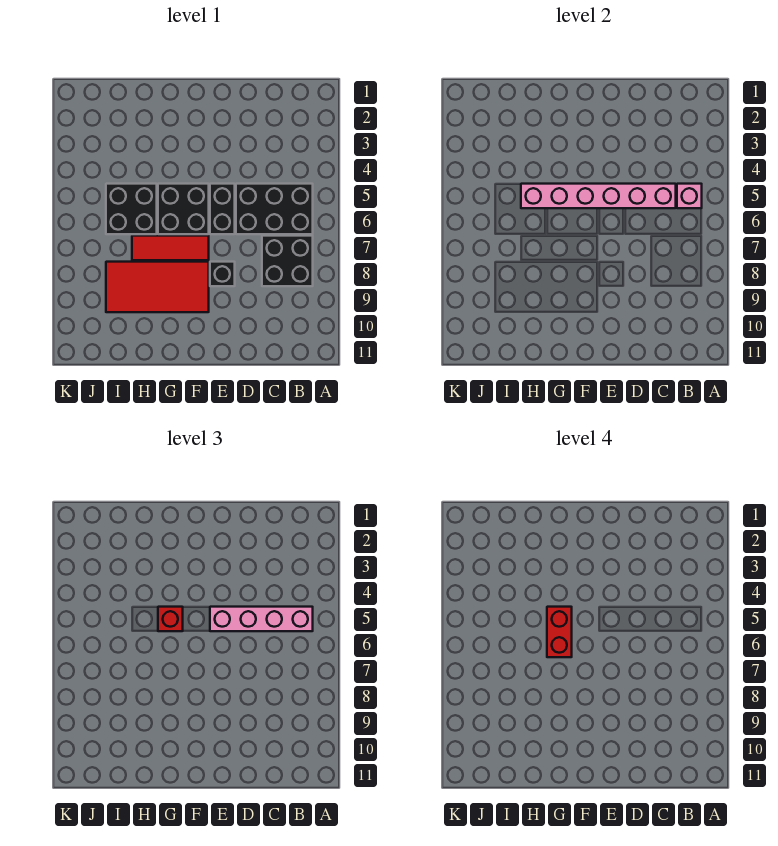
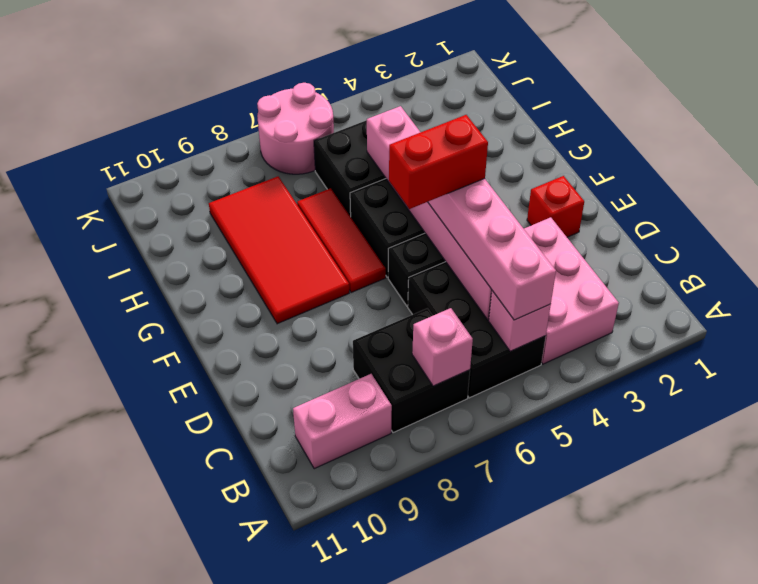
none -> pink brick B3:D4 level 1
none -> pink brick B7 level 2
none -> pink brick B9:B10 level 1
black brick E8 level 1 -> none
red brick G5 level 3 -> red brick E2 level 1
red brick G5:G6 level 4 -> red brick E5:E6 level 4
none -> pink round brick J6:K7 level 1

